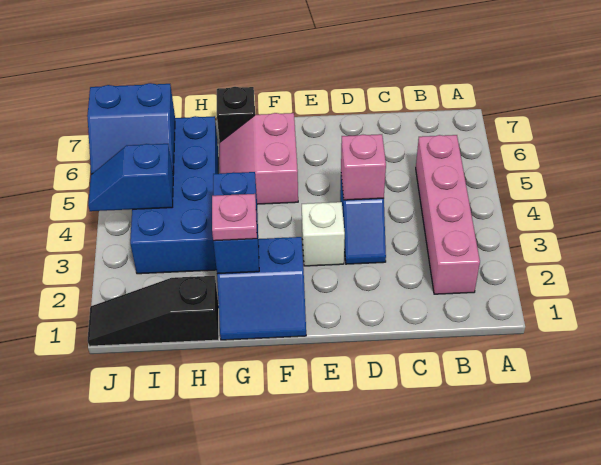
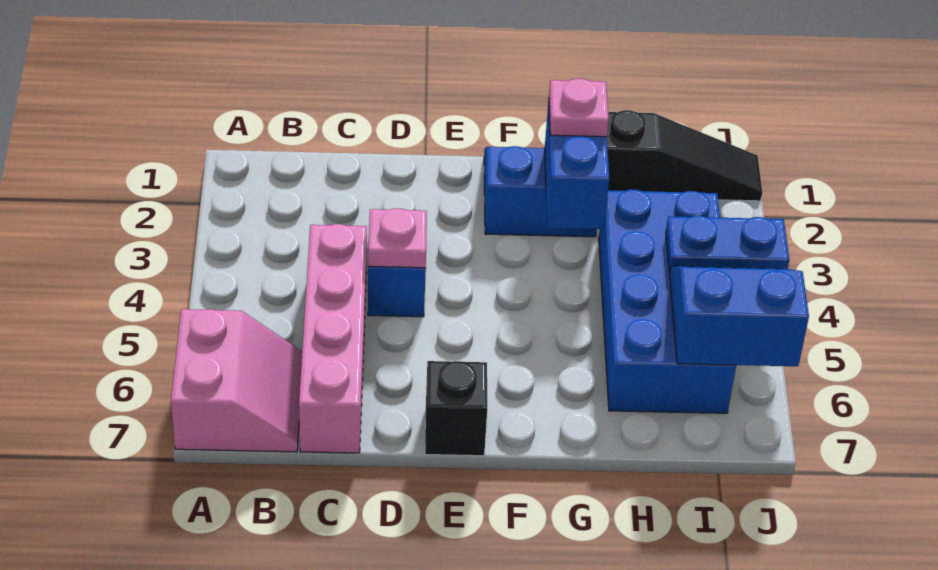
pink brick B2:B5 level 1 -> pink brick C4:C7 level 1
pink brick D4 level 2 -> pink plate D4 level 2
white brick E3 level 1 -> none
pink slope F5:G6 level 1 top F -> pink slope A6:B7 level 1 top A
black brick G7 level 1 -> black brick E7 level 1
blue slope I4:J4 level 2 top I -> blue plate I4:J4 level 2

